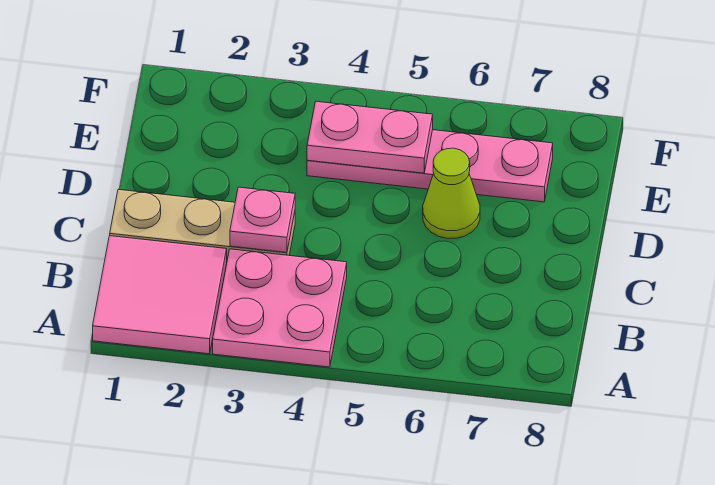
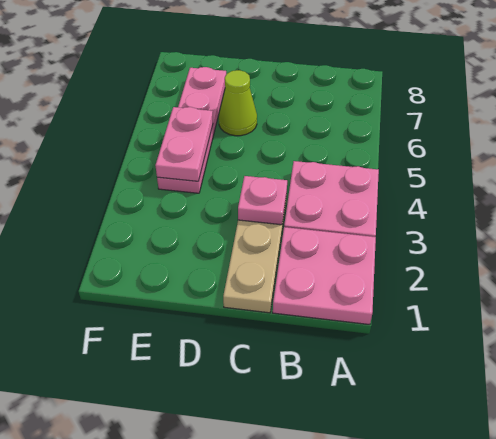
pink tile A1:B2 level 1 -> pink plate A1:B2 level 1

